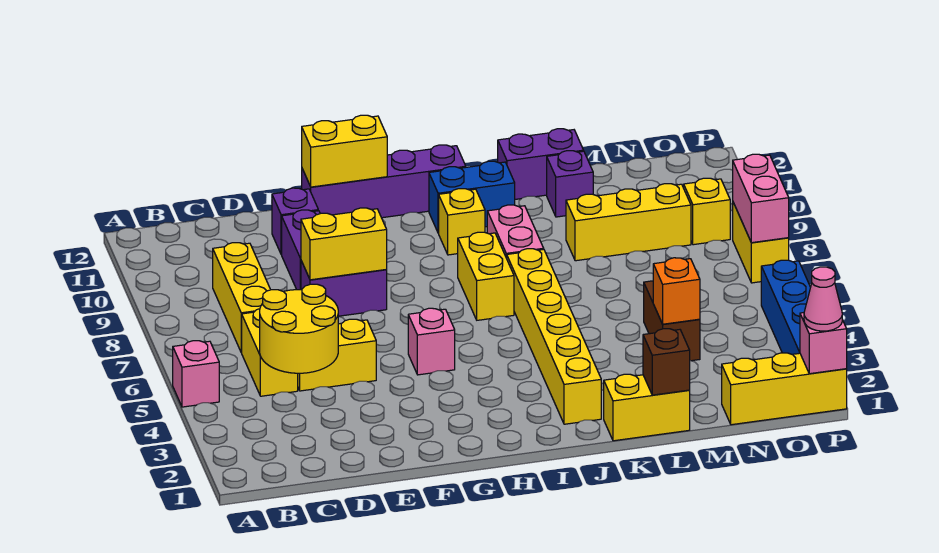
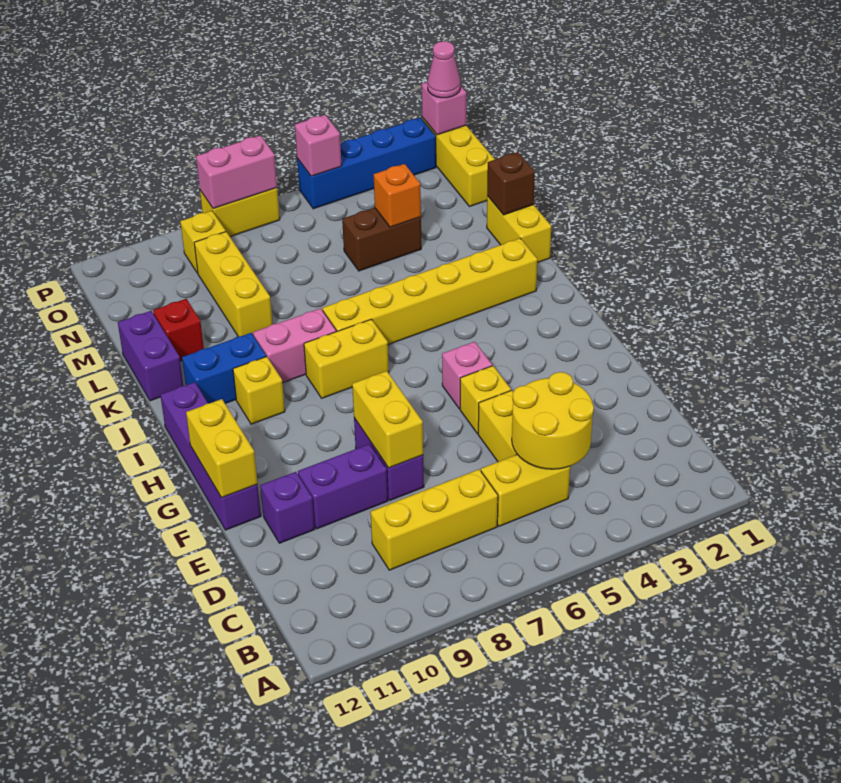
pink brick A5 level 1 -> pink brick P5 level 2
none -> yellow brick F5 level 1
blue brick I11:J11 level 1 -> blue brick J10:J11 level 1
purple brick L11 level 1 -> red brick L11 level 1

